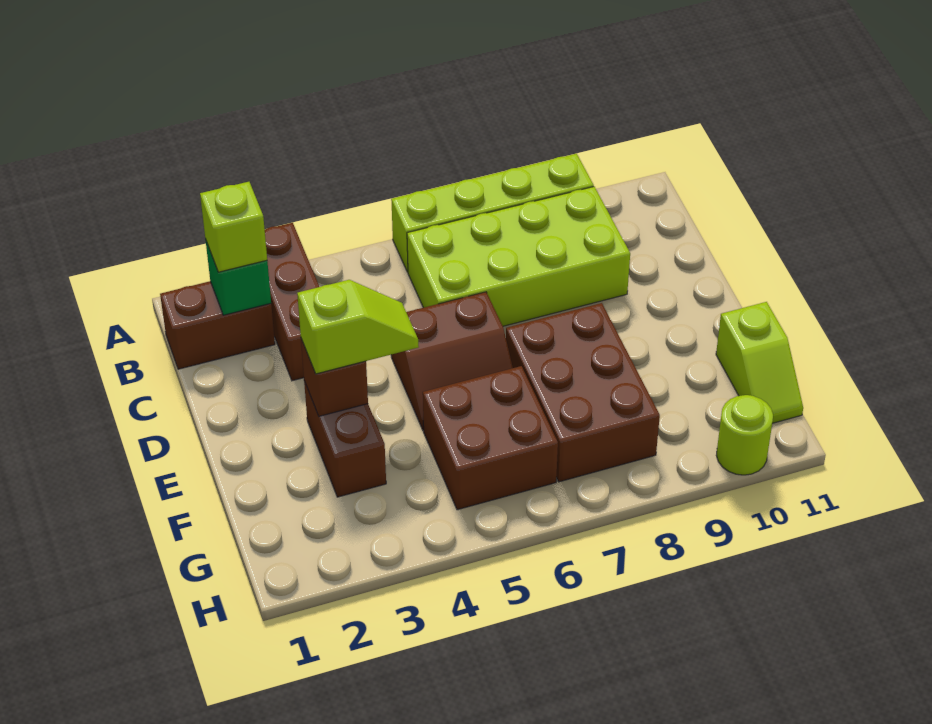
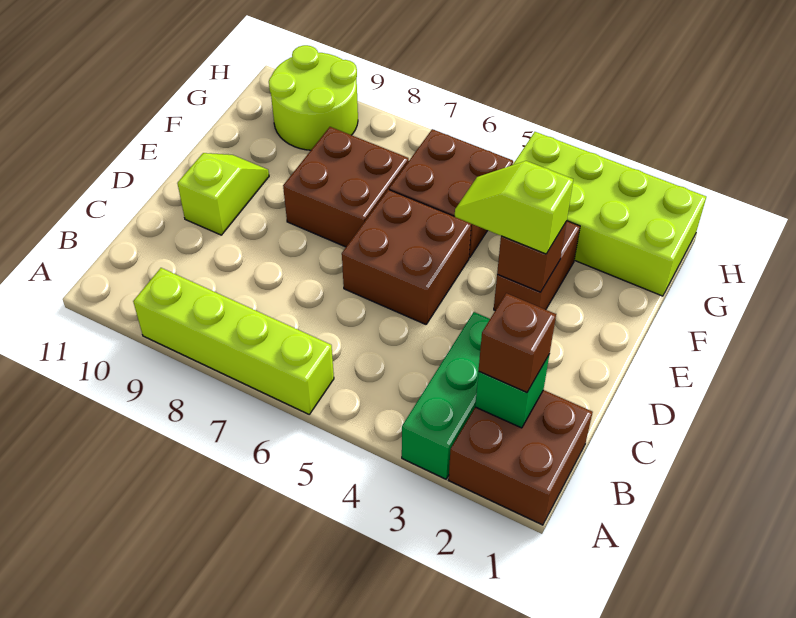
brown brick A3:C3 level 1 -> green brick A3:C3 level 1
brown brick B1:B2 level 1 -> brown brick A1:B2 level 1
lime brick B2 level 3 -> brown brick B2 level 3
lime brick B6:C9 level 1 -> lime brick G1:H4 level 1
brown slope D5:E6 level 1 top D -> brown brick D5:E6 level 1
brown brick E7:G8 level 1 -> brown brick E7:F8 level 1
lime slope F11:G11 level 1 top F -> lime slope D10:E10 level 1 top D
lime round brick H10 level 1 -> lime round brick G9:H10 level 1

